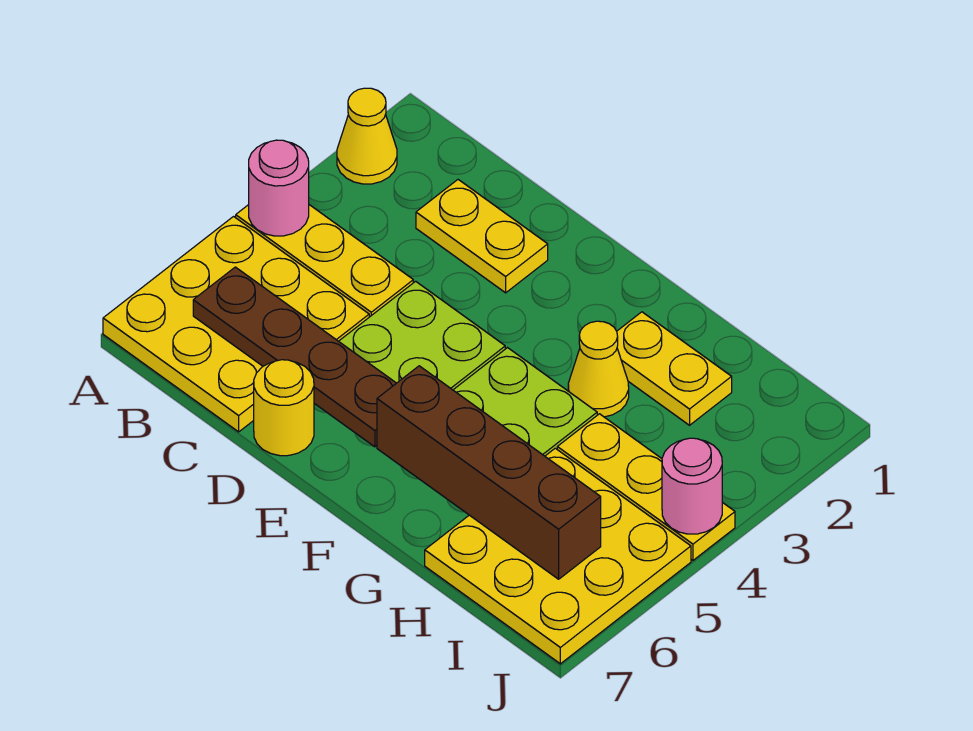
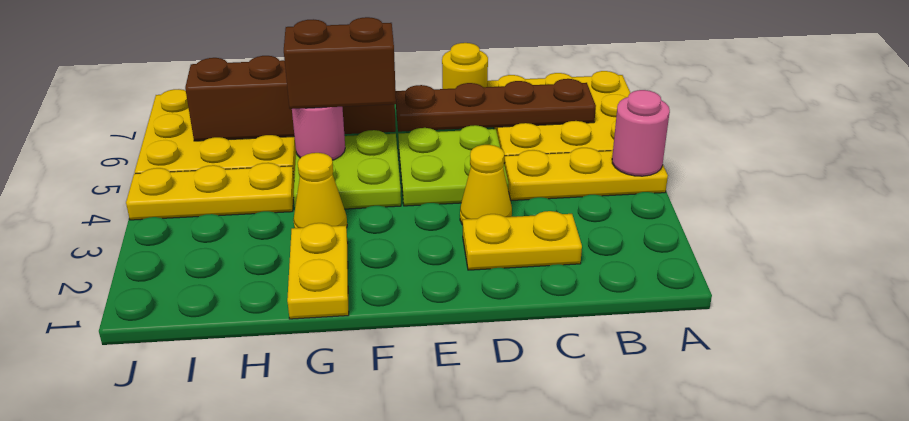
yellow cone A2 level 1 -> yellow cone D3 level 1
none -> brown brick F5:G5 level 3
yellow plate G2:H2 level 1 -> yellow plate G1:G2 level 1
pink round brick J4 level 2 -> pink round brick G5 level 2

